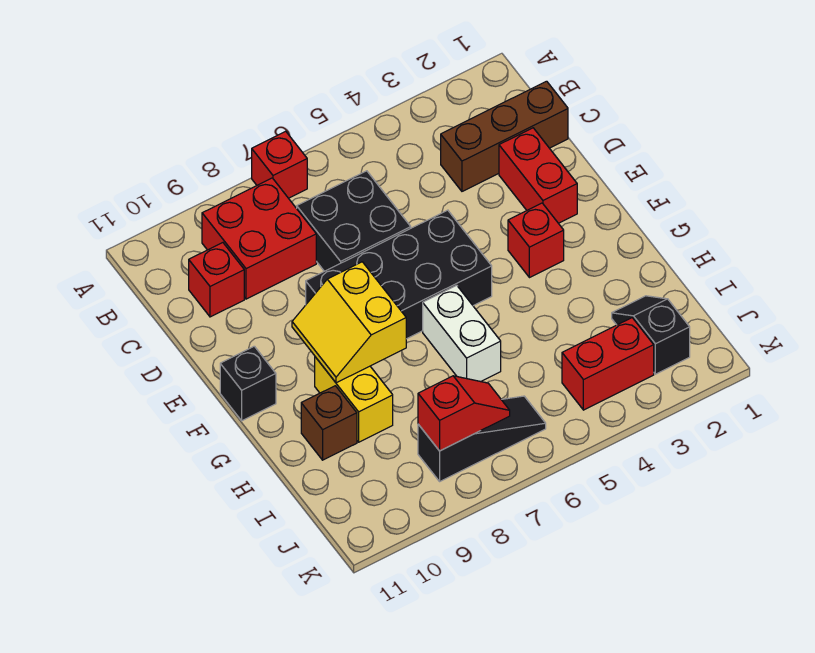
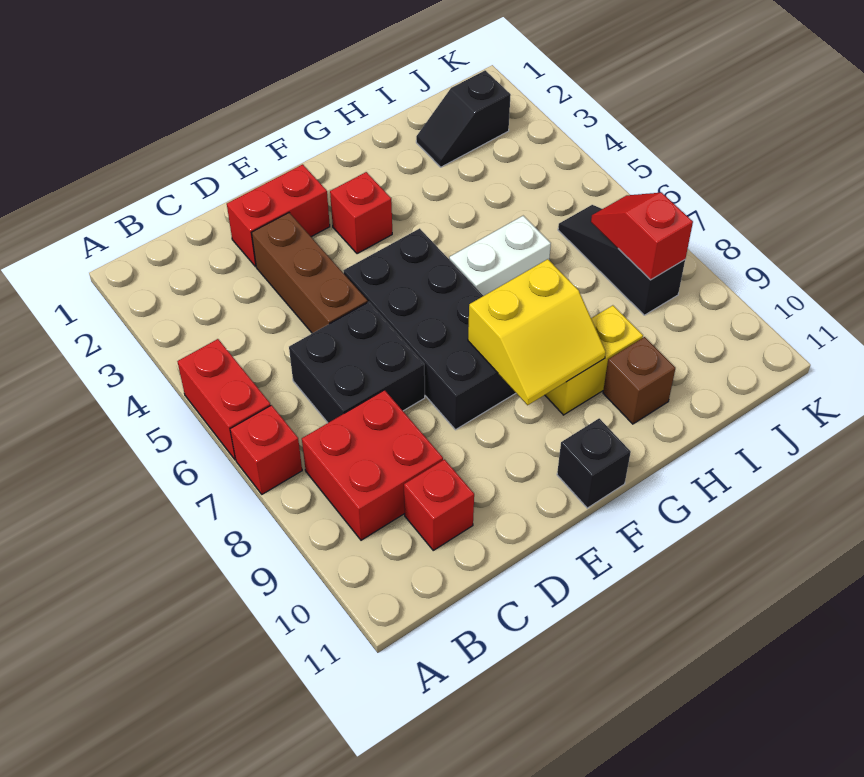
brown brick C1:C3 level 1 -> brown brick D3:D5 level 1
red brick J3:J4 level 1 -> red brick A5:A6 level 1

